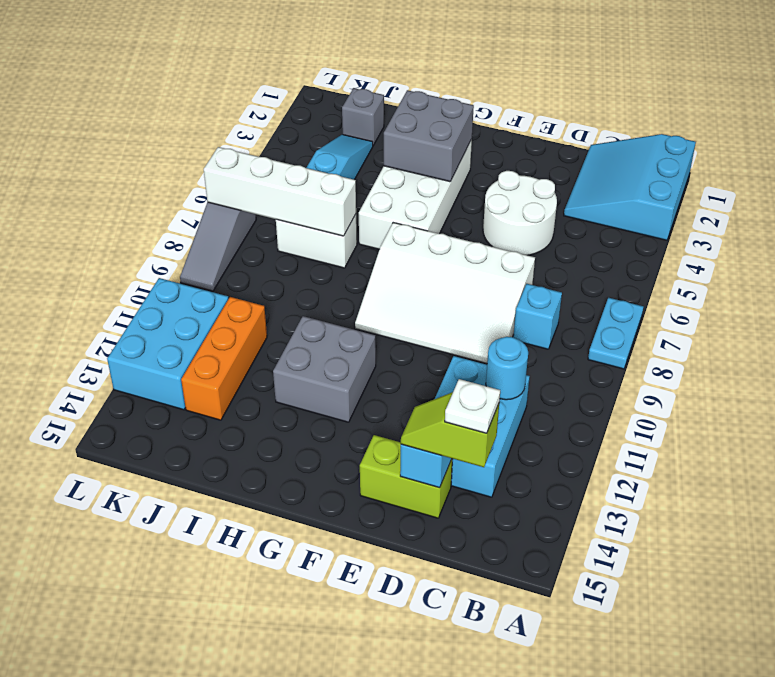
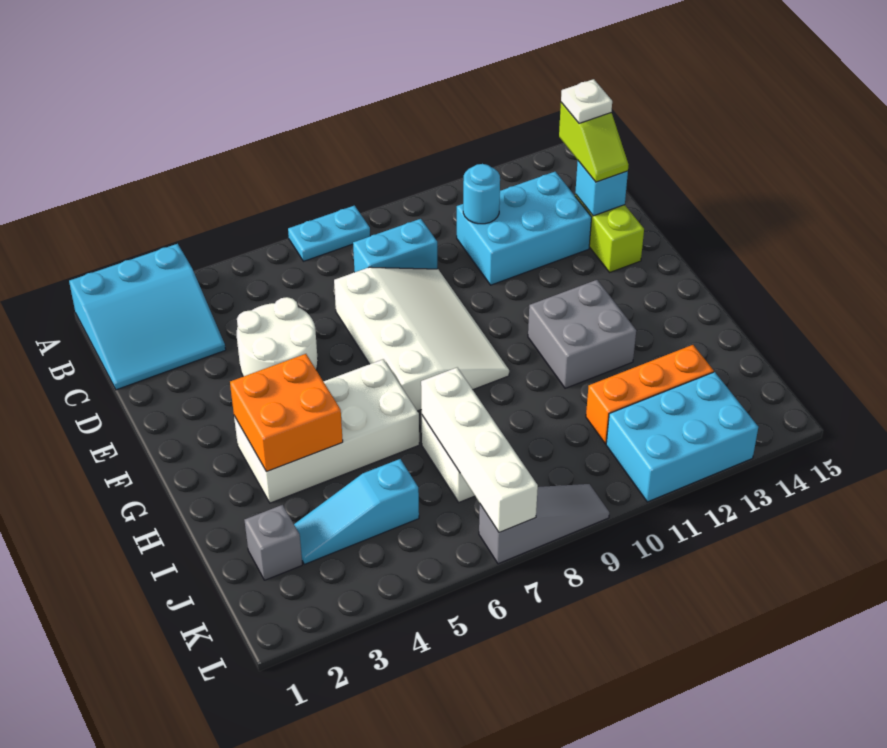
cyan brick C8 level 1 -> cyan brick C8:C9 level 1
grey brick G3:H4 level 2 -> orange brick G3:H4 level 2

